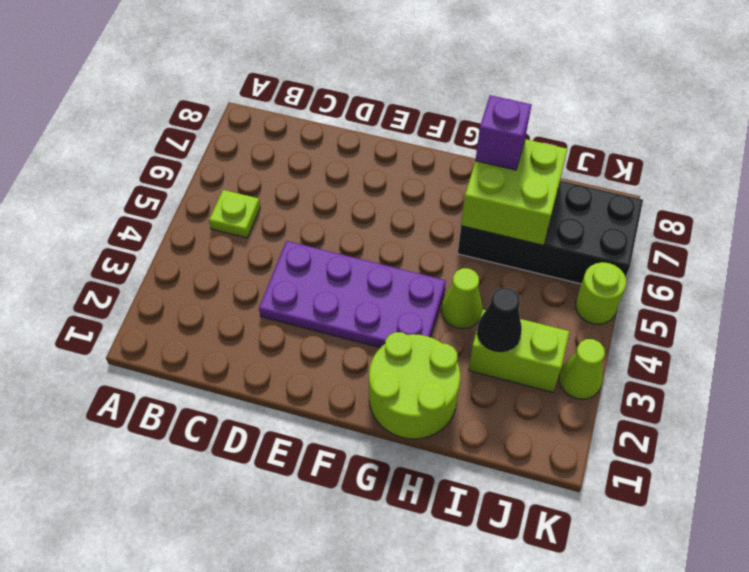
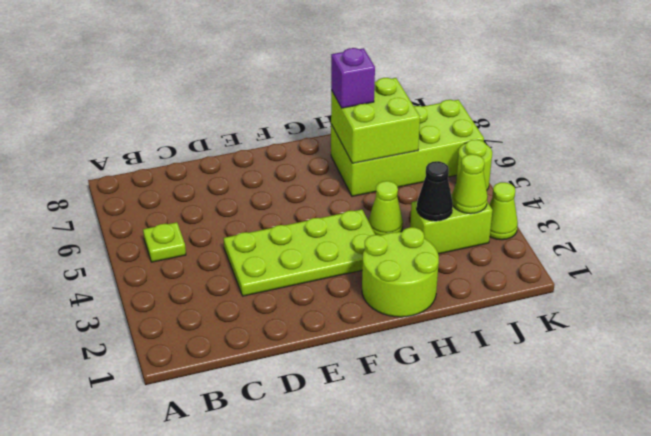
purple plate D3:G4 level 1 -> lime plate D3:G4 level 1
black brick H6:K7 level 1 -> lime brick H6:K7 level 1
none -> lime cone J3 level 2

